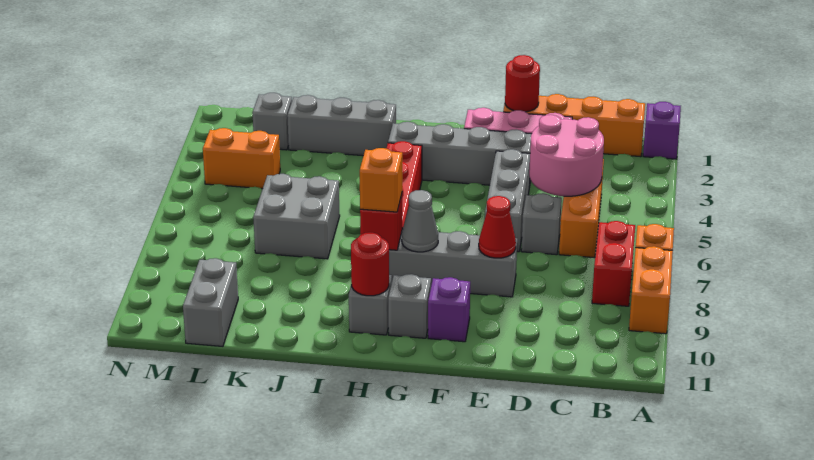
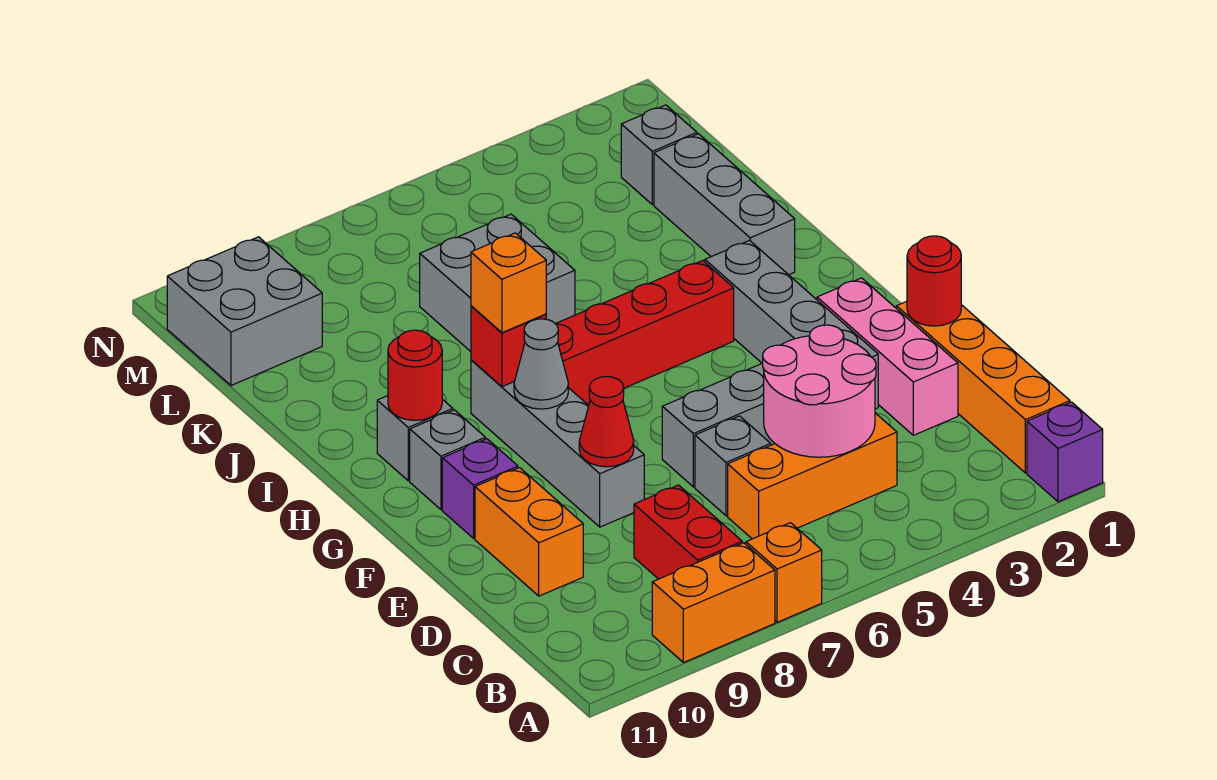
red brick B7:B8 level 1 -> red brick B8:C8 level 1
orange brick L4:M4 level 1 -> orange brick D10:E10 level 1
grey brick L10:L11 level 1 -> grey brick L10:M11 level 1

